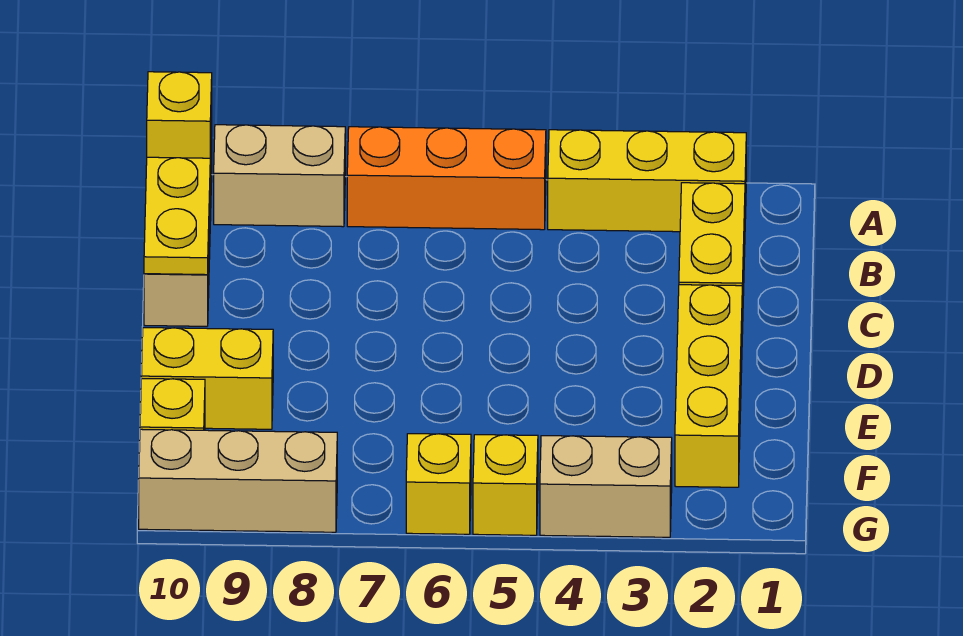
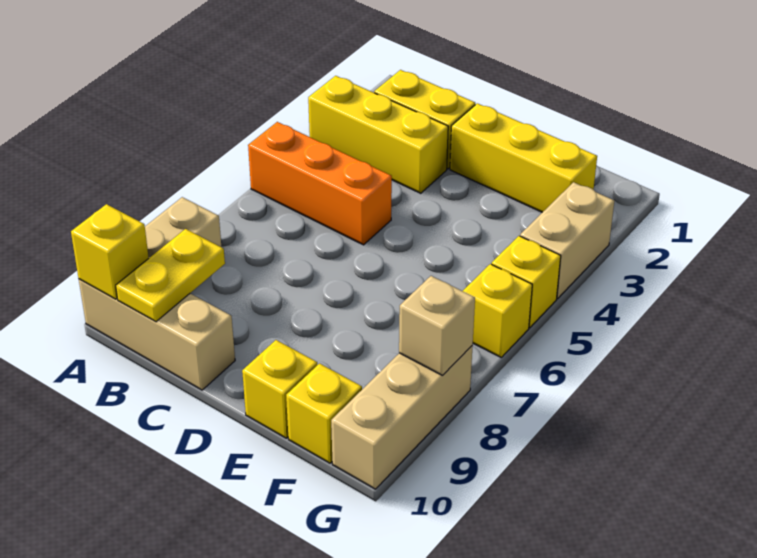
yellow brick A2:A4 level 1 -> yellow brick A3:C3 level 1
orange brick A5:A7 level 1 -> orange brick A5:C5 level 1
yellow plate B10:C10 level 2 -> yellow plate B9:B10 level 2
yellow brick E9:E10 level 1 -> yellow brick E10 level 1
none -> tan brick G8 level 2

